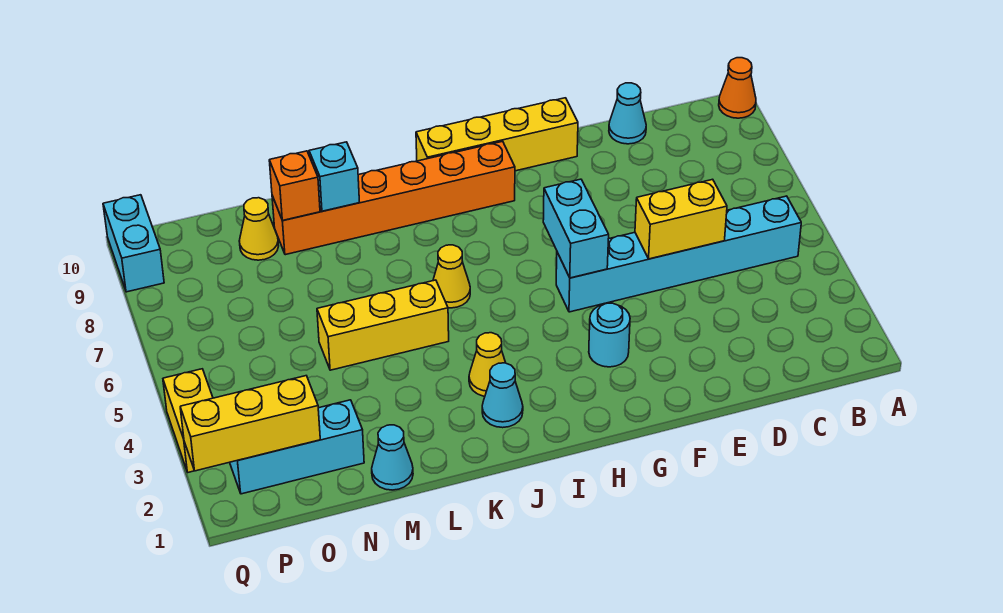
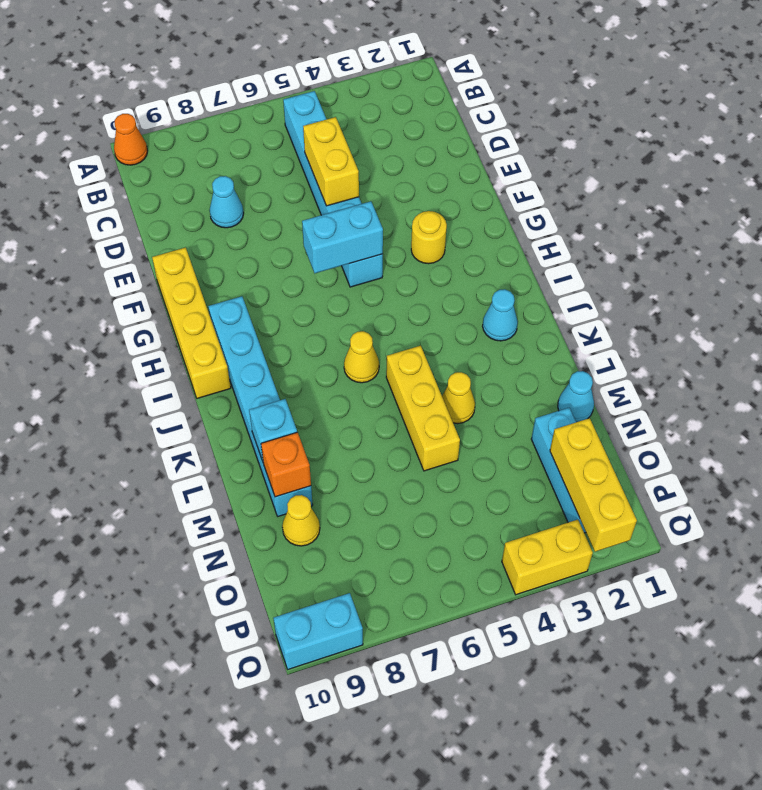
cyan cone D10 level 1 -> cyan cone D8 level 1
cyan round brick G3 level 1 -> yellow round brick G3 level 1
orange brick H9:M9 level 1 -> cyan brick H9:M9 level 1
yellow cone J3 level 1 -> yellow cone L4 level 1

